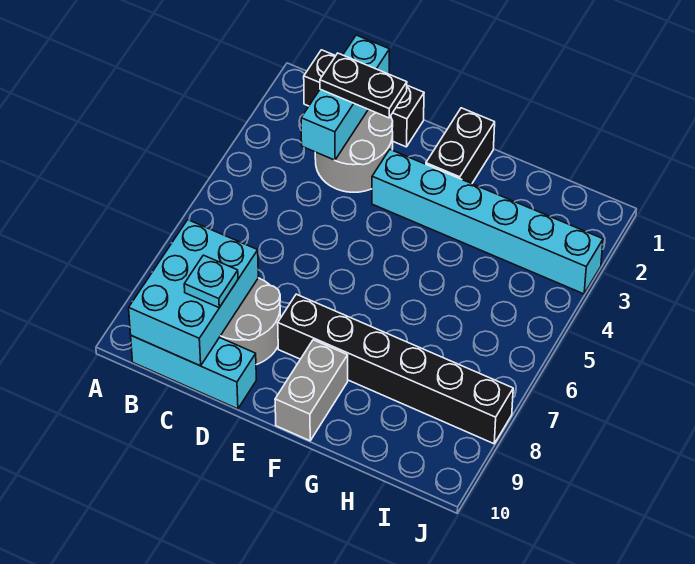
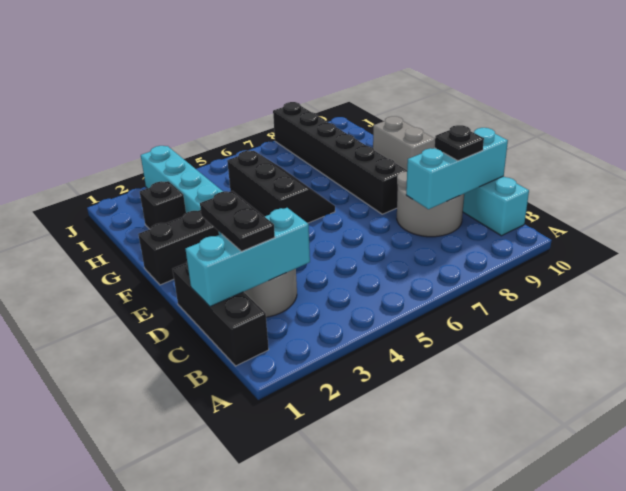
cyan brick B8:C10 level 2 -> cyan brick C8:C10 level 2
cyan plate C9 level 3 -> black plate C9 level 3
none -> black slope F5:H6 level 1 top 5
grey brick F9:F10 level 1 -> grey brick F10:G10 level 1
none -> black brick H2 level 1

